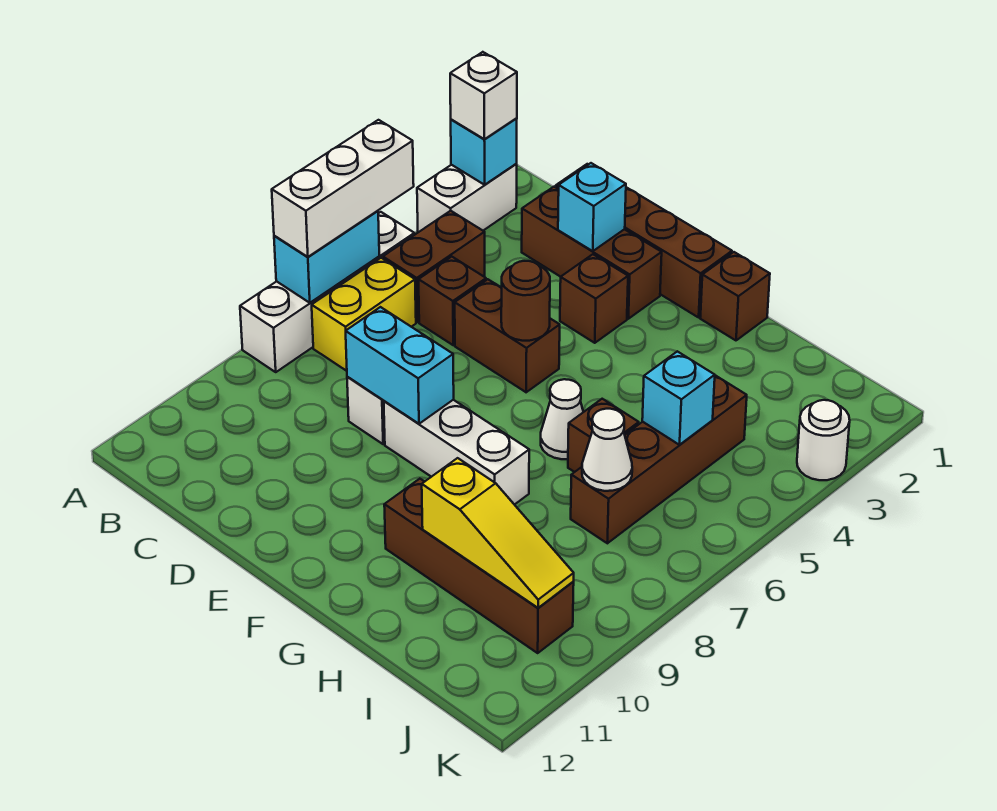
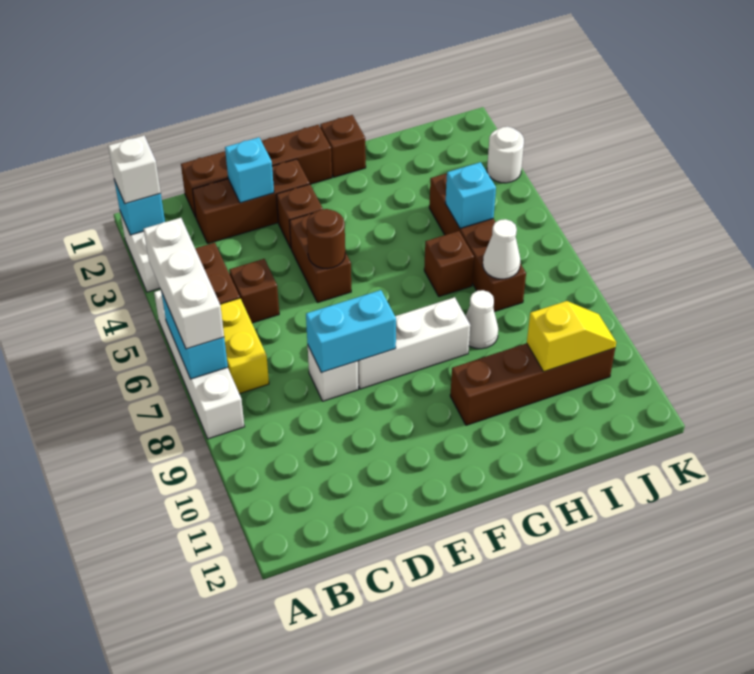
brown brick D5:E5 level 1 -> brown brick E4:E5 level 1
white cone G6 level 1 -> white cone H8 level 1
yellow slope H10:J10 level 2 top H -> yellow slope I10:J10 level 2 top I

